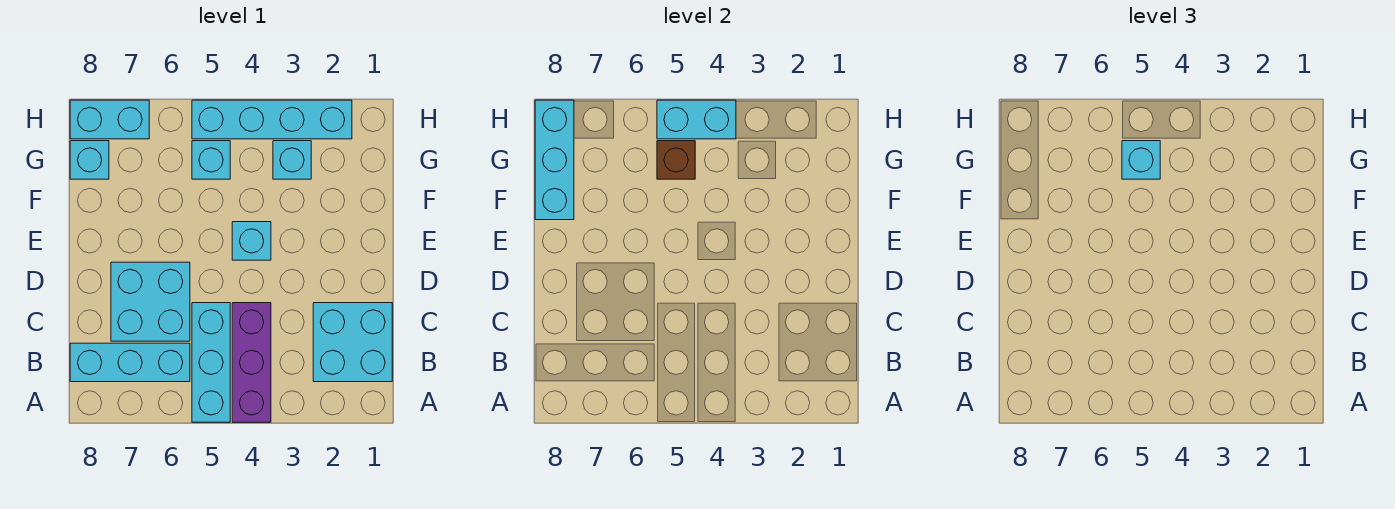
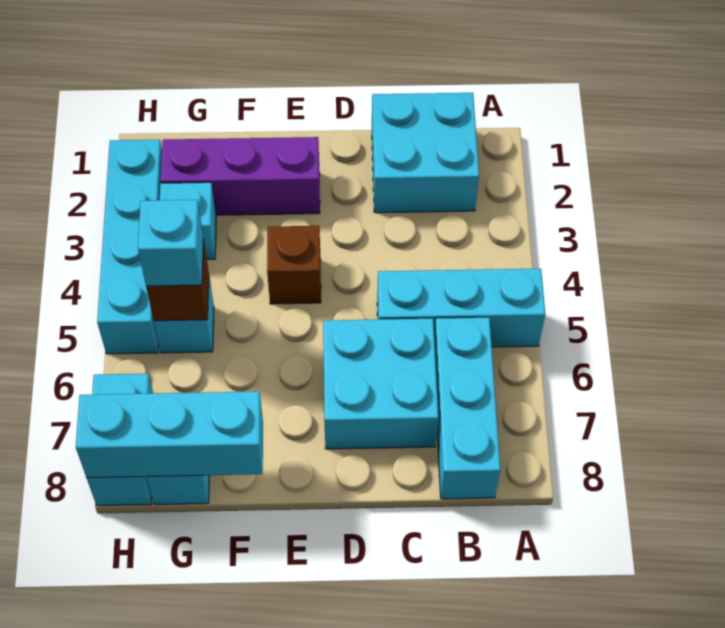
purple brick A4:C4 level 1 -> purple brick E2:G2 level 1
cyan brick E4 level 1 -> brown brick E4 level 1
cyan brick H4:H5 level 2 -> none

